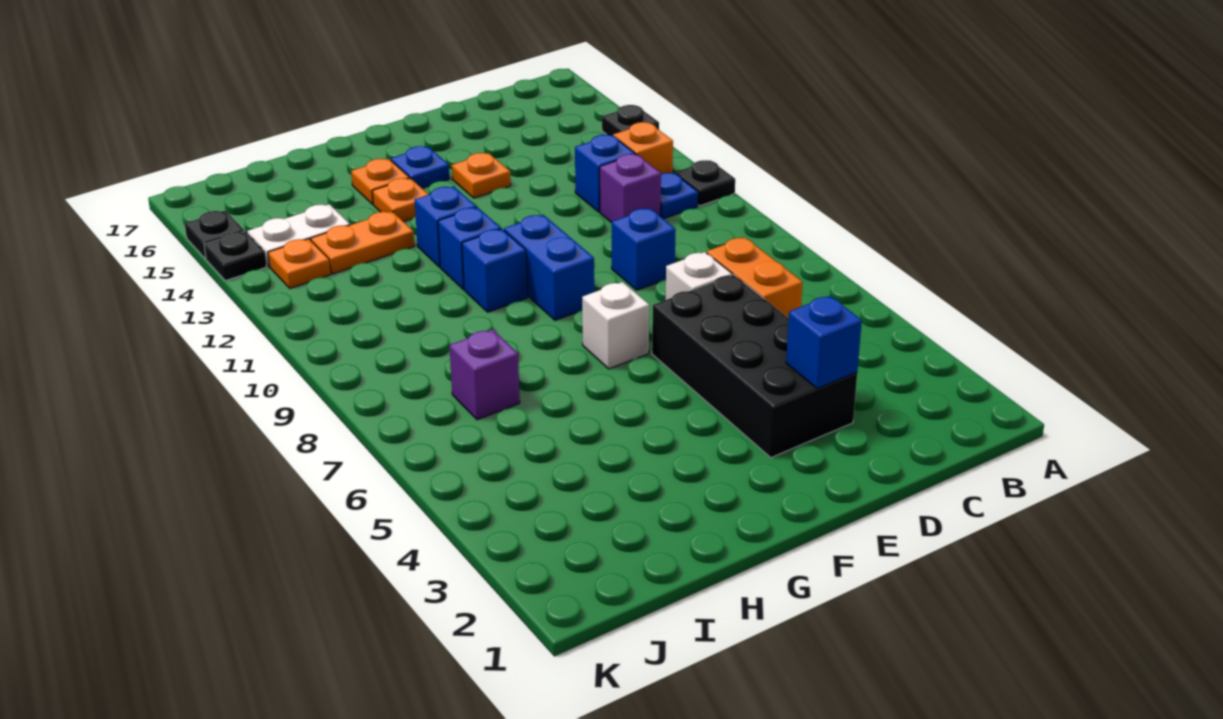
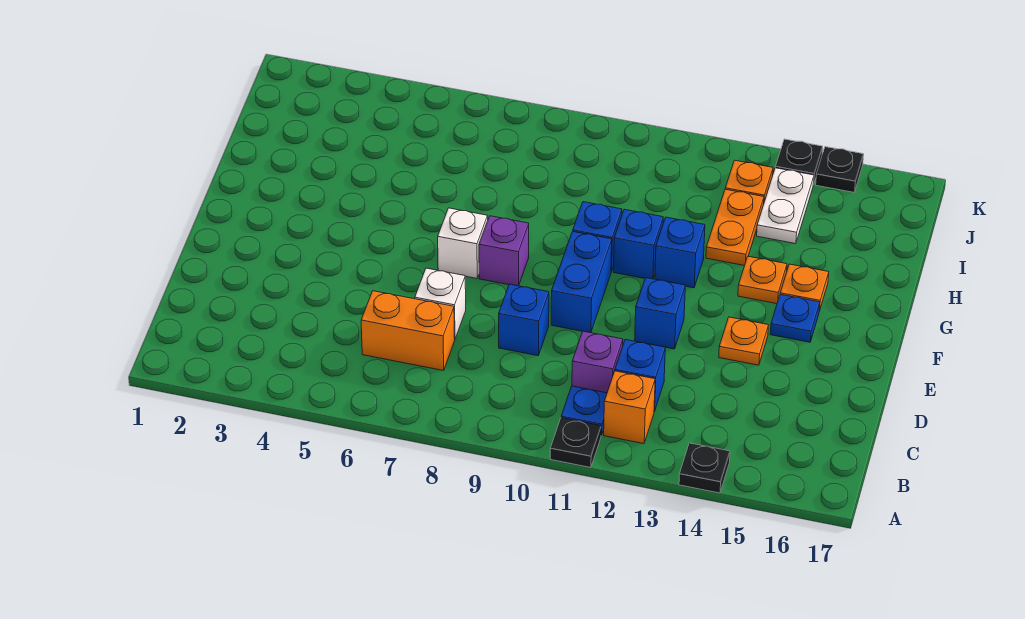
black brick D3:E6 level 1 -> none
blue brick D3 level 2 -> blue brick E12 level 1
blue brick F9:F10 level 1 -> blue brick E10:F10 level 1
purple brick I7 level 1 -> purple brick F8 level 1

